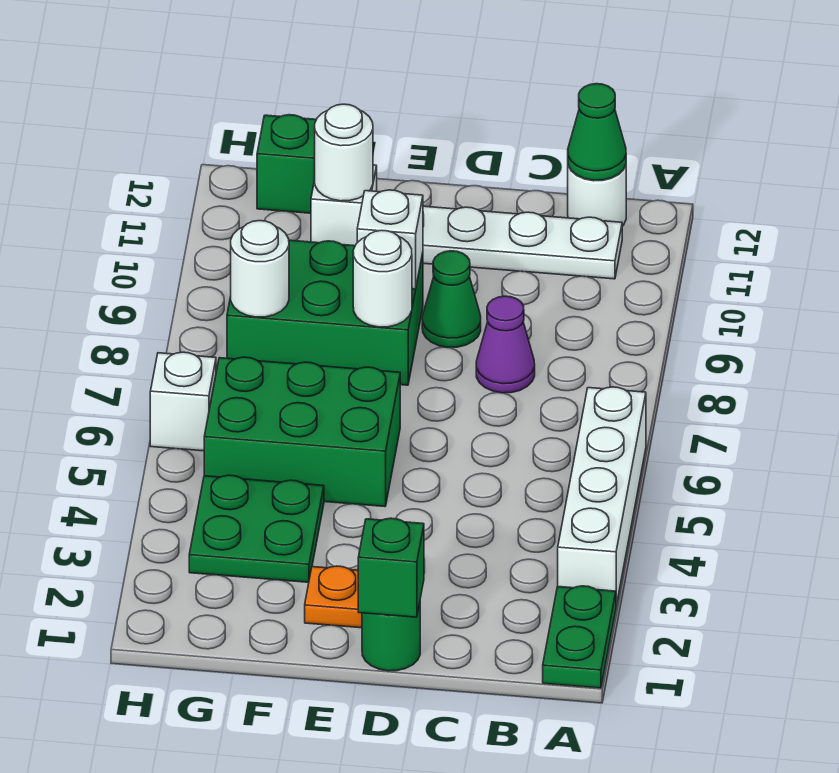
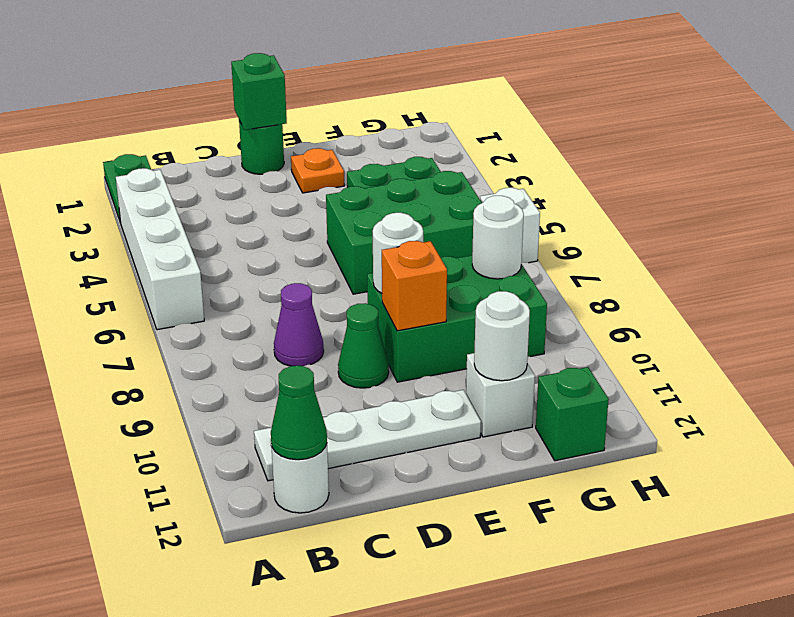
white brick E9 level 2 -> orange brick E9 level 2

